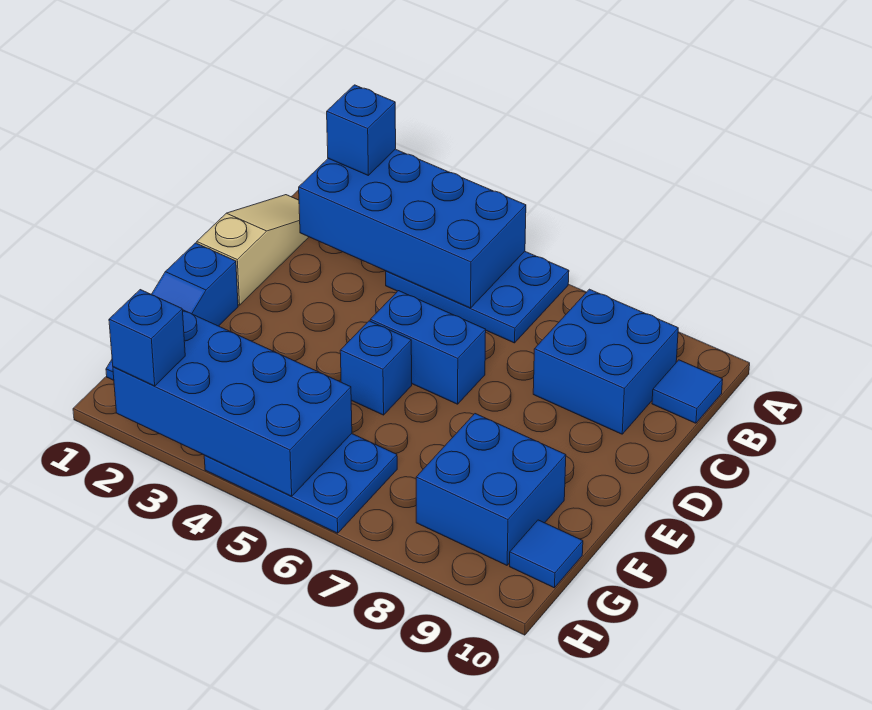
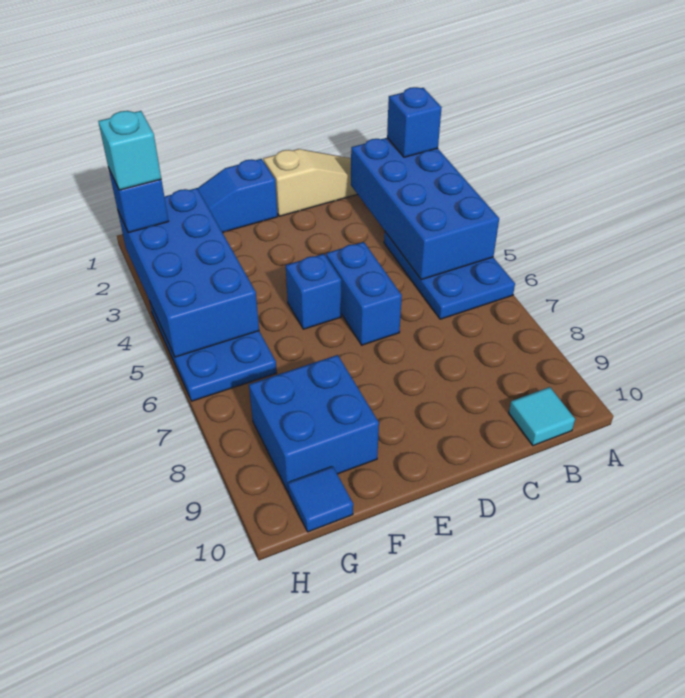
blue brick B8:C9 level 1 -> none
blue tile B10 level 1 -> cyan tile B10 level 1
none -> cyan brick H2 level 4

